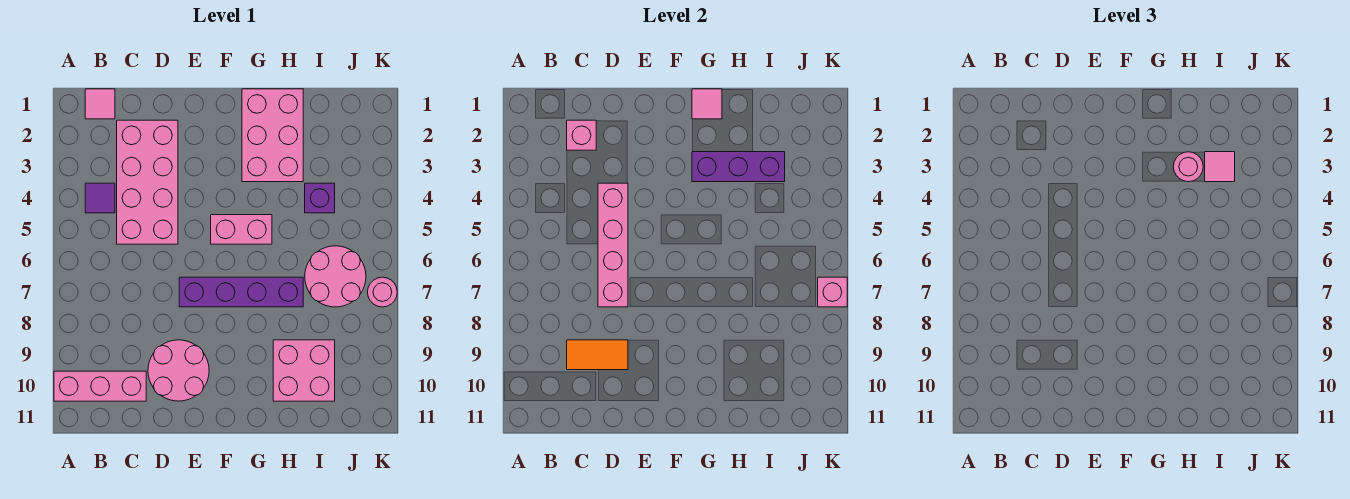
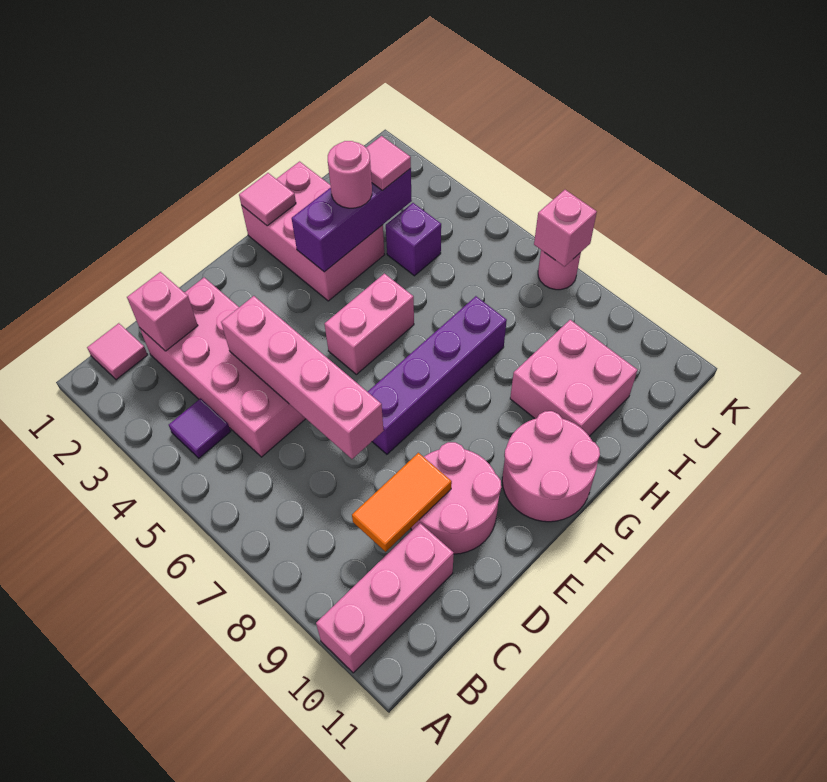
pink round brick I6:J7 level 1 -> pink round brick F10:G11 level 1

